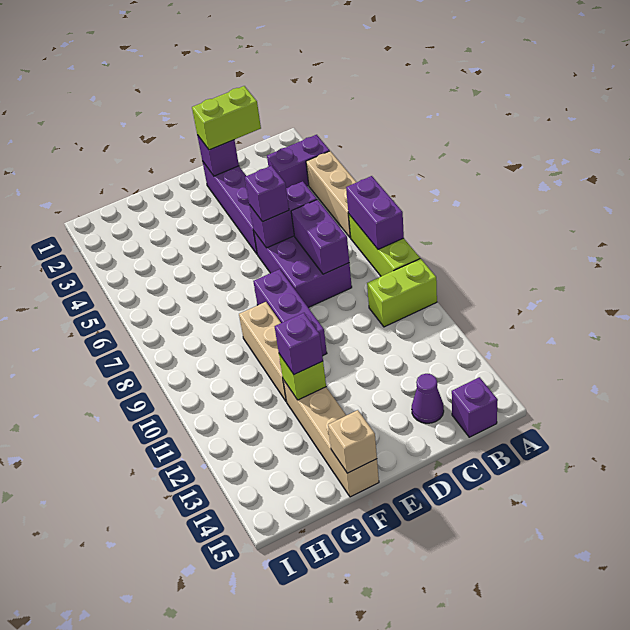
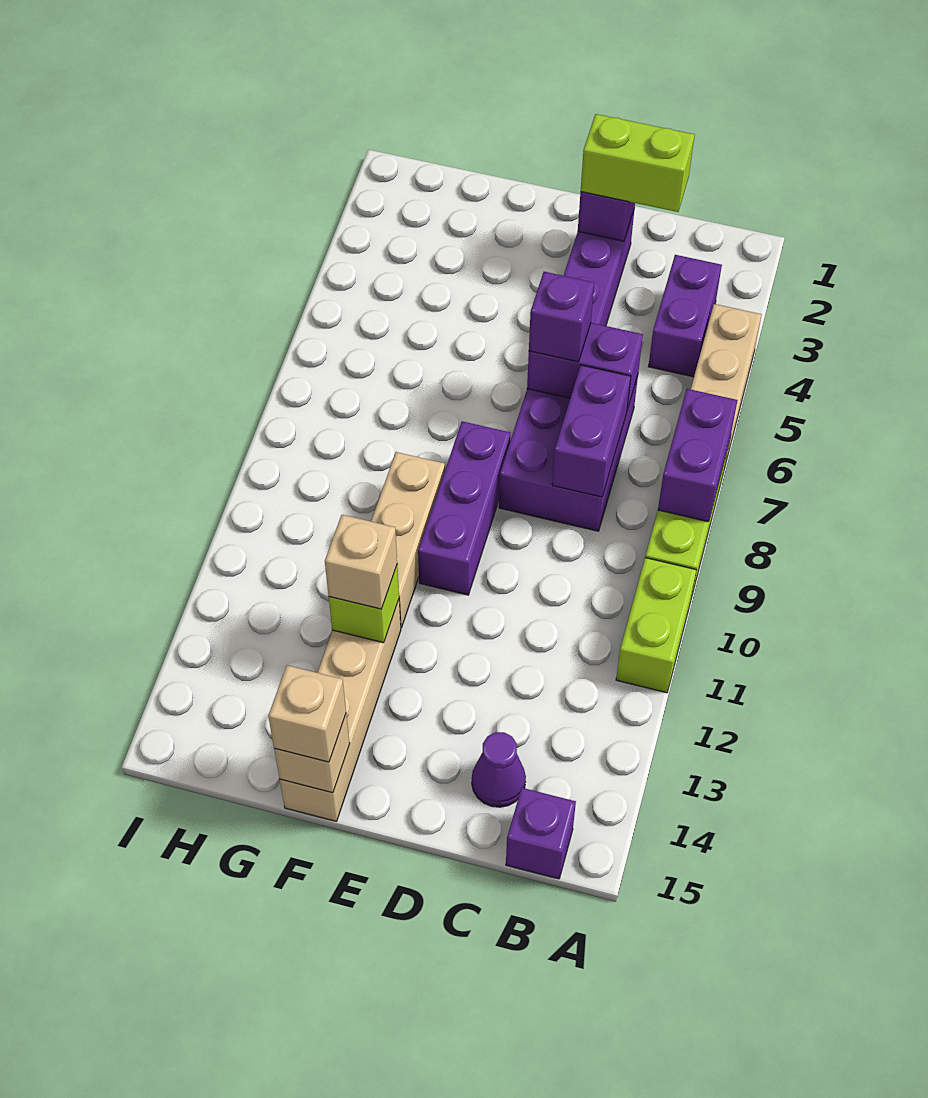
purple brick A3:B3 level 1 -> purple brick B3:B4 level 1
lime brick A10:B10 level 1 -> lime brick A10:A11 level 1
purple brick F12 level 3 -> tan brick F12 level 3
none -> tan brick F15 level 3

